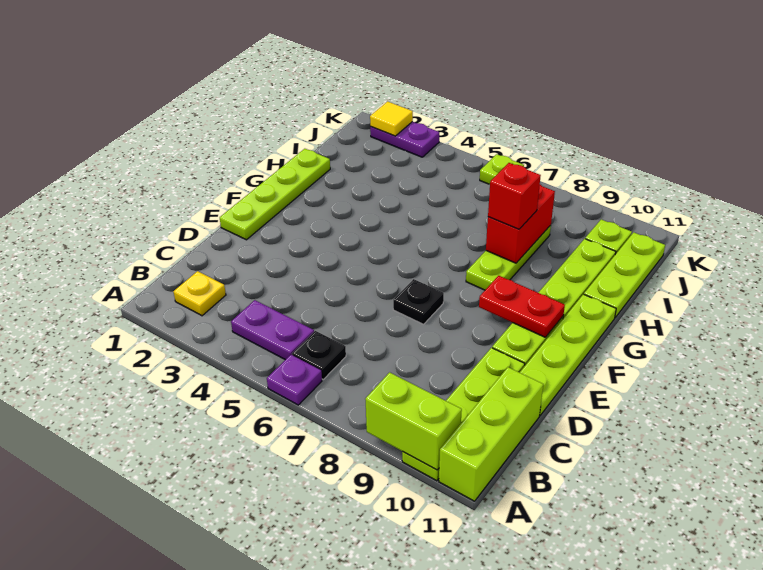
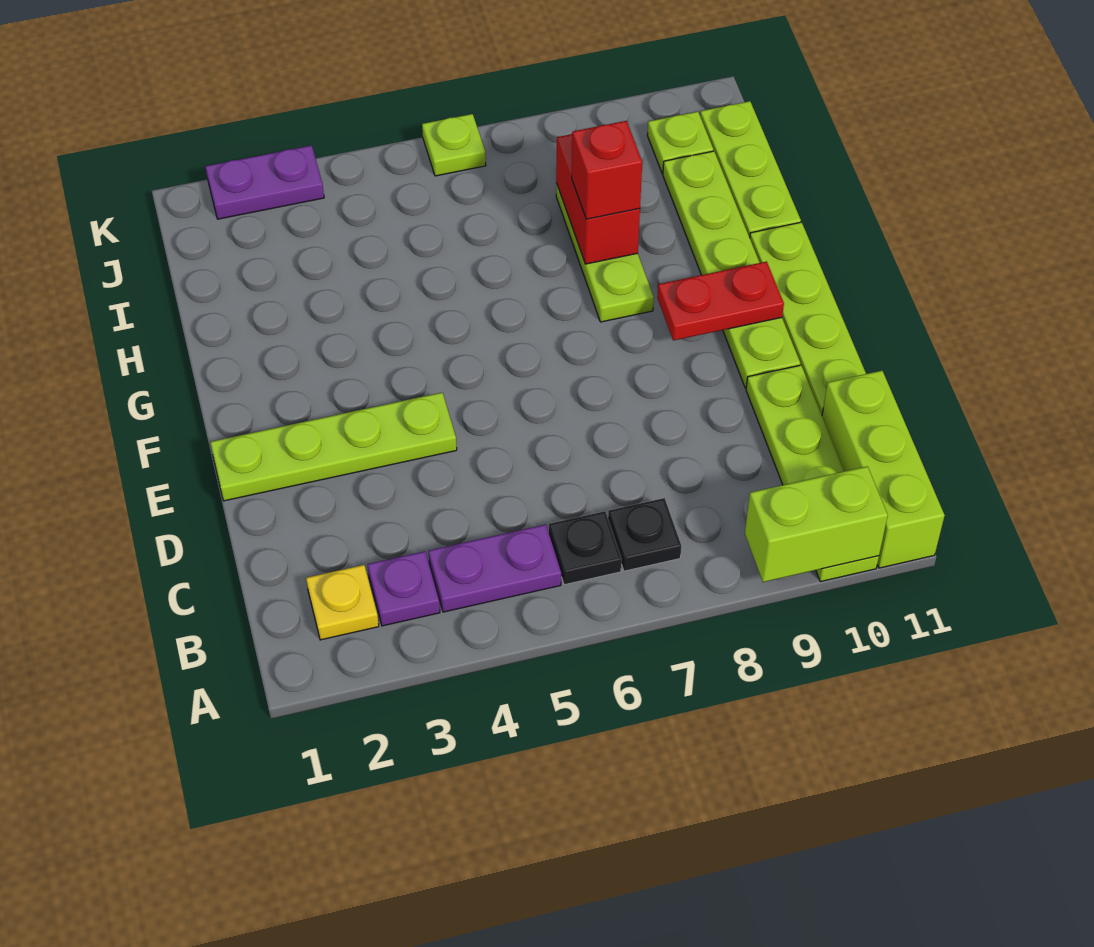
purple plate A6 level 1 -> purple plate B3 level 1
lime plate E1:H1 level 1 -> lime plate E1:E4 level 1
black plate E7 level 1 -> black plate B7 level 1
yellow tile K2 level 2 -> none

